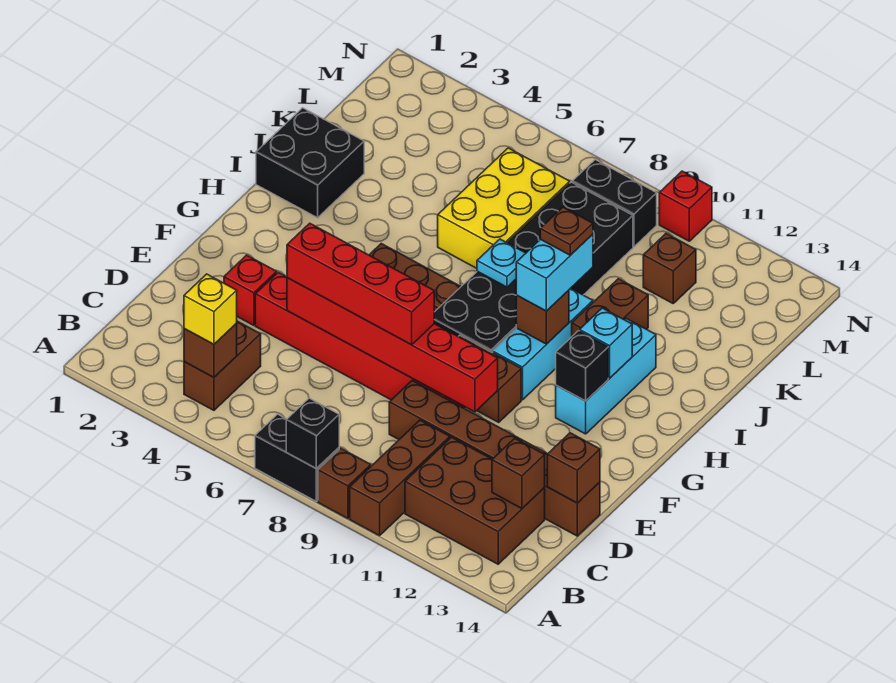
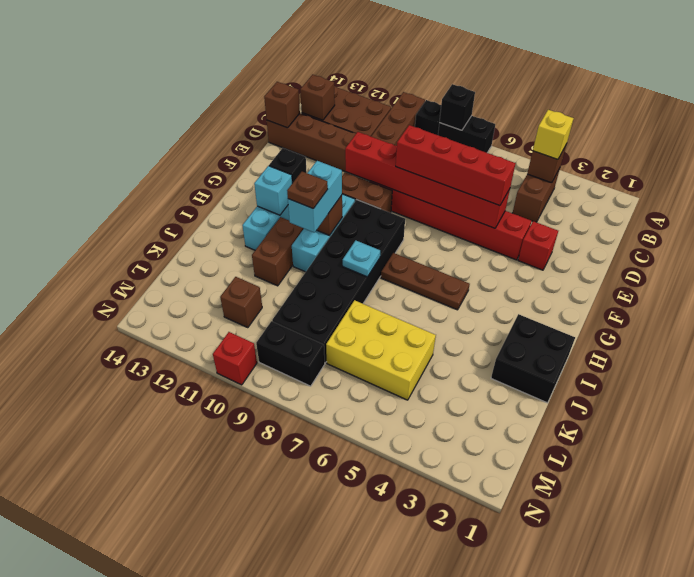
brown brick A9 level 1 -> black brick A9 level 1
yellow brick J6:L7 level 1 -> yellow brick K5:L7 level 1

